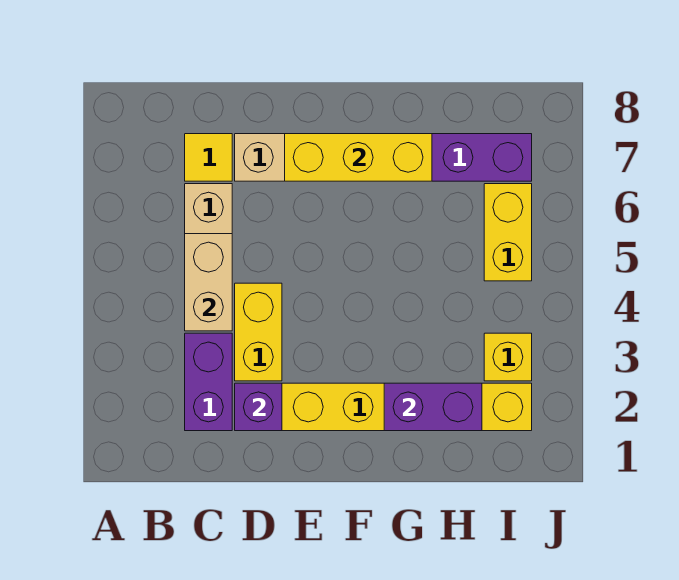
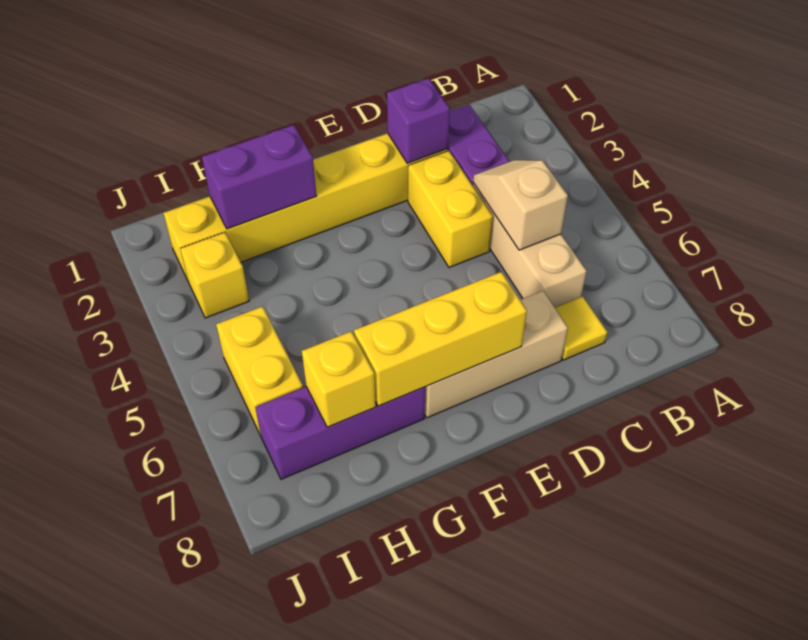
tan brick C4:C5 level 2 -> tan slope C4:C5 level 2 top 5
none -> yellow brick H7 level 2

